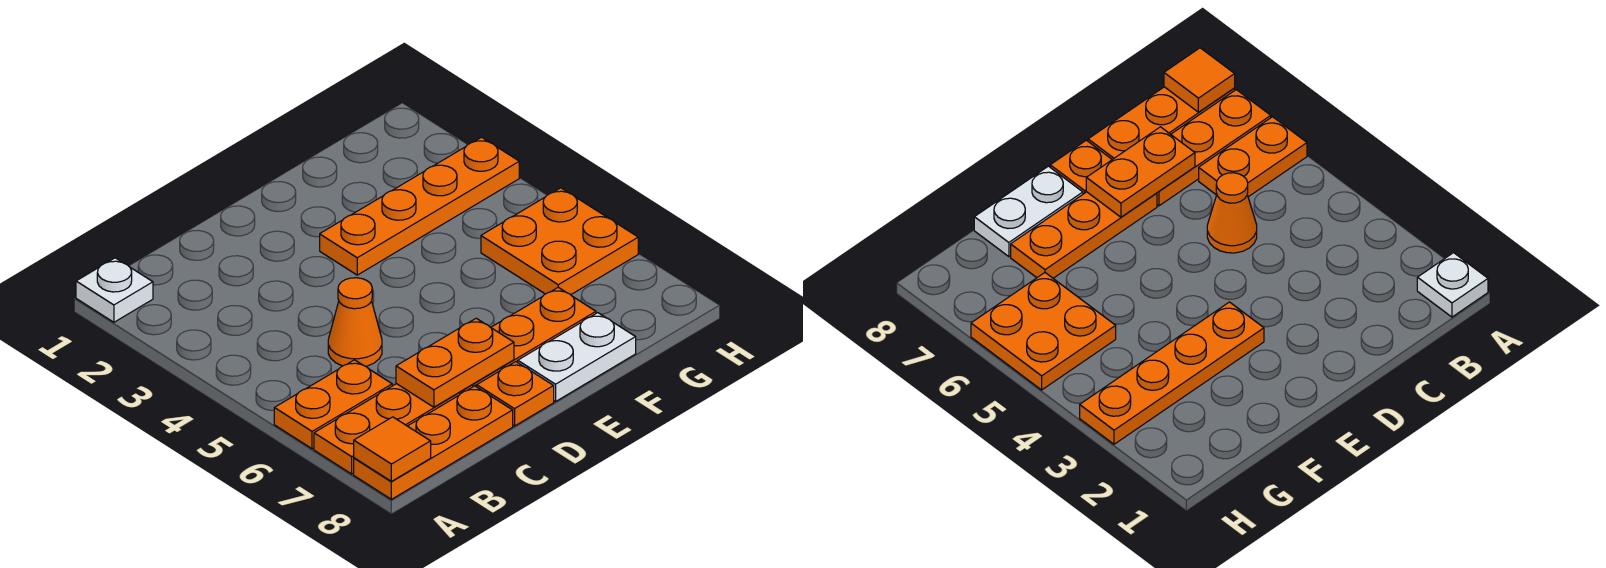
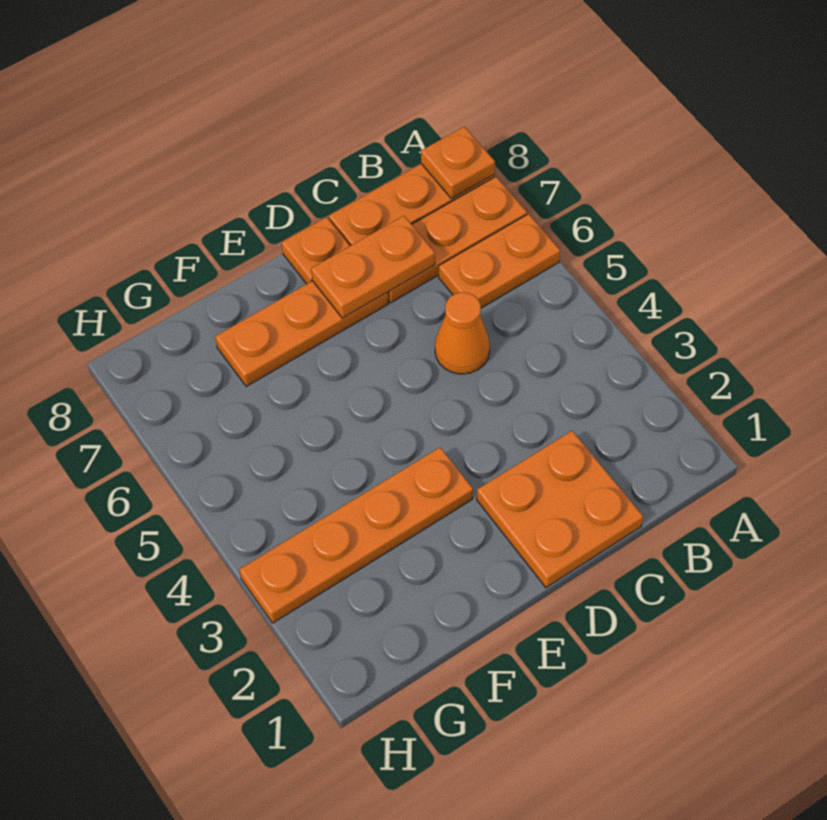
white plate A1 level 1 -> none
orange tile A8 level 2 -> orange plate A8 level 2
white plate E8:F8 level 1 -> none
orange plate G5:H6 level 1 -> orange plate C1:D2 level 1

